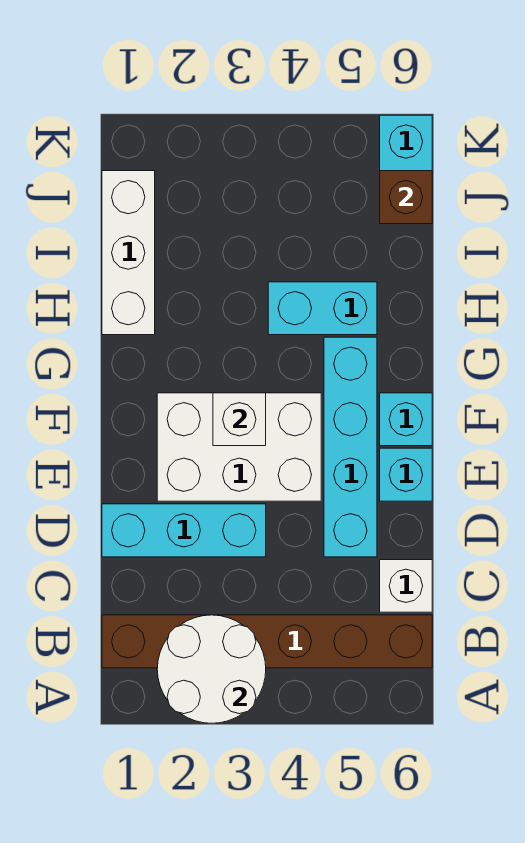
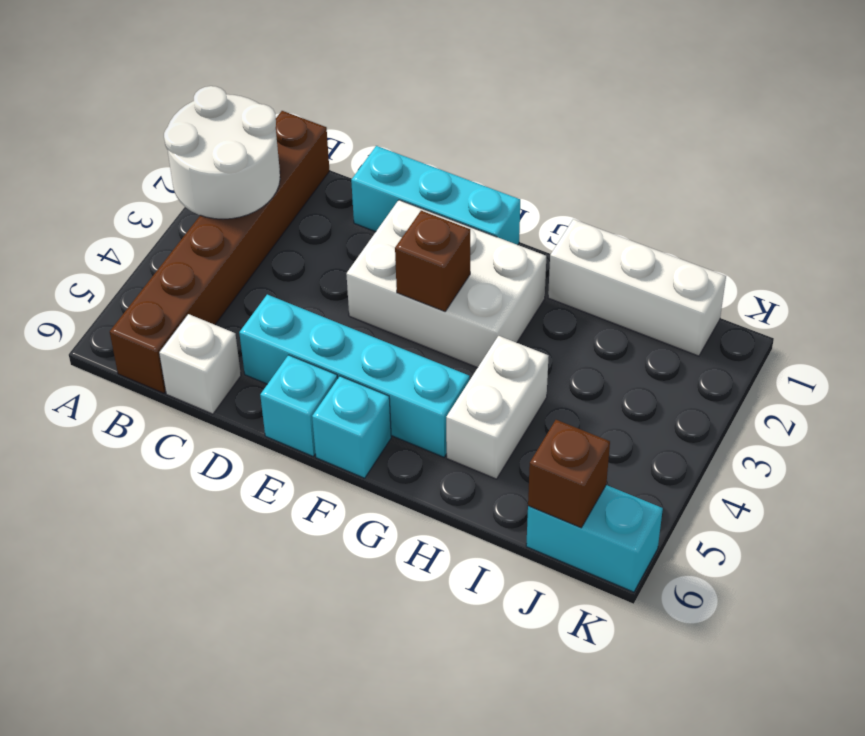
cyan brick D1:D3 level 1 -> cyan brick D1:F1 level 1
white brick E2:F4 level 1 -> white brick E2:G3 level 1
white brick F3 level 2 -> brown brick F3 level 2
cyan brick H4:H5 level 1 -> white brick H4:H5 level 1

